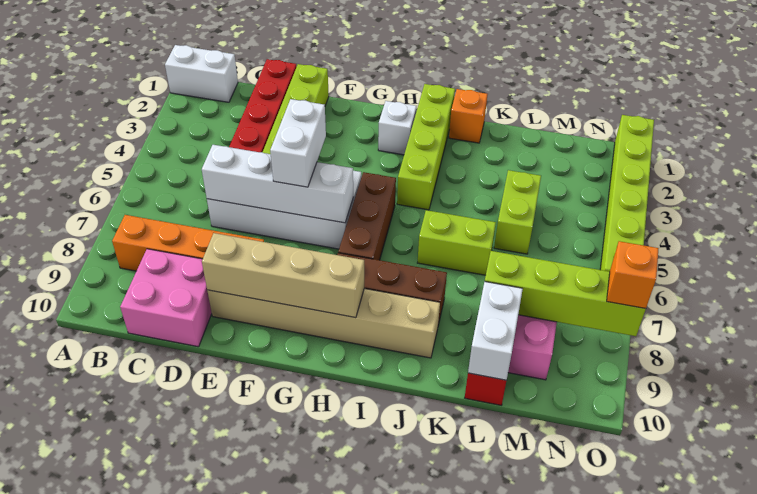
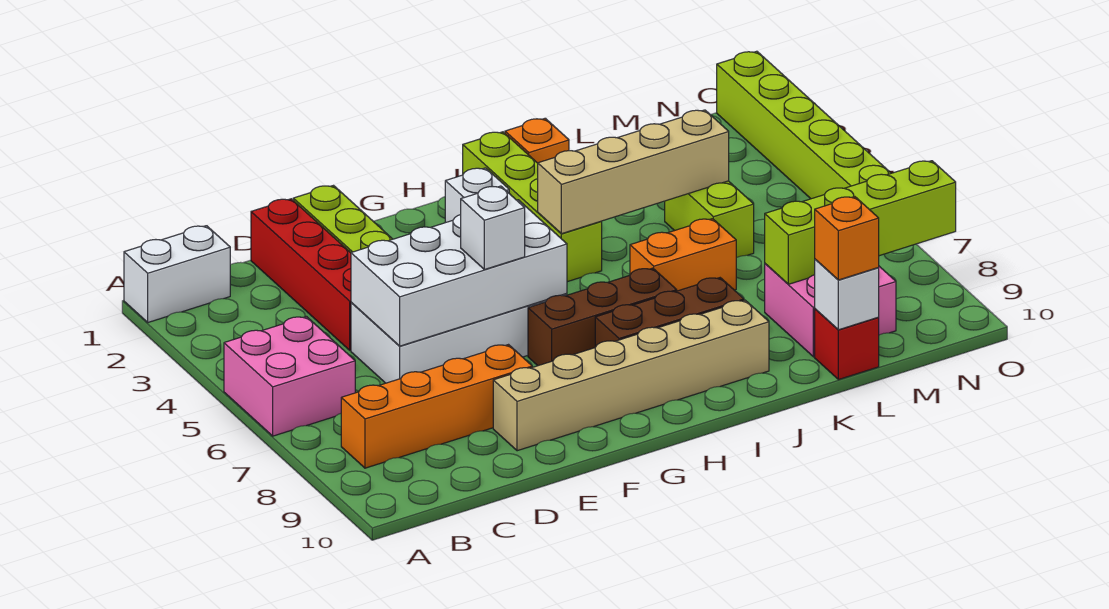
pink brick C9:D10 level 1 -> pink brick A5:B6 level 1
white brick D6:G6 level 2 -> white brick D5:G6 level 2
tan brick E9:H9 level 2 -> tan brick I4:L4 level 2
white brick F5:F6 level 3 -> white brick F6 level 3
brown brick H5:H7 level 1 -> brown brick G7:I7 level 1
lime brick J6:K6 level 1 -> orange brick J6:K6 level 1
white brick L9:L10 level 2 -> white brick L10 level 2
orange brick O8 level 3 -> orange brick L10 level 3

